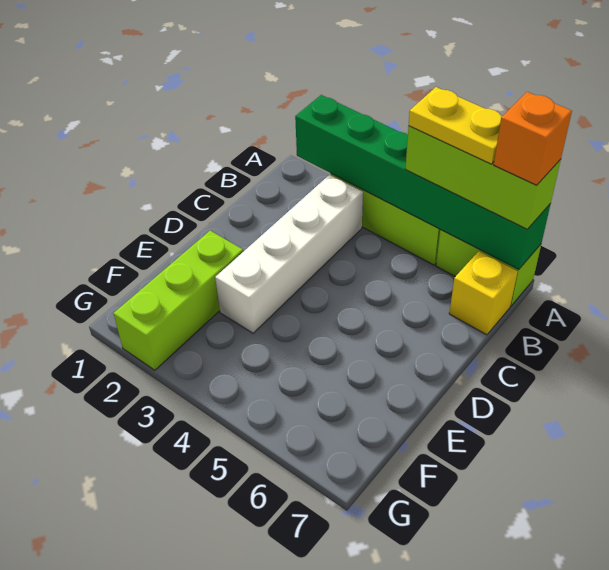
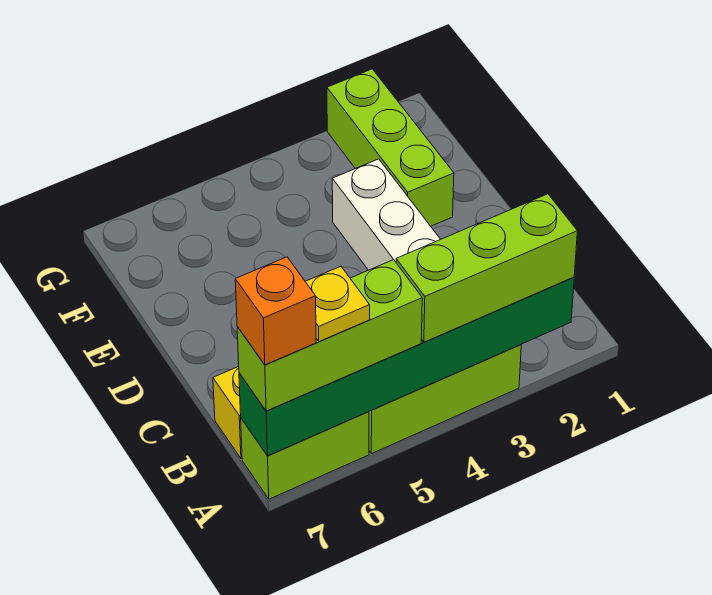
none -> lime brick A2:A4 level 3
yellow plate A5:A6 level 4 -> yellow plate A6 level 4

